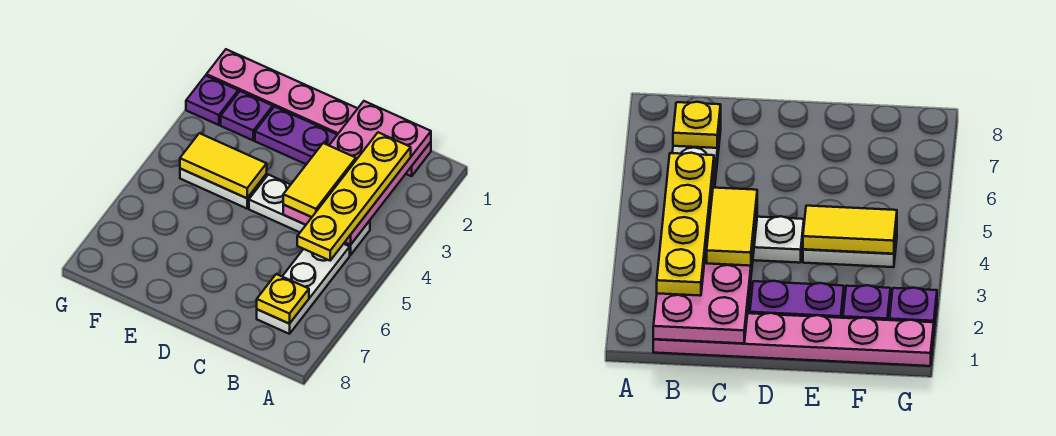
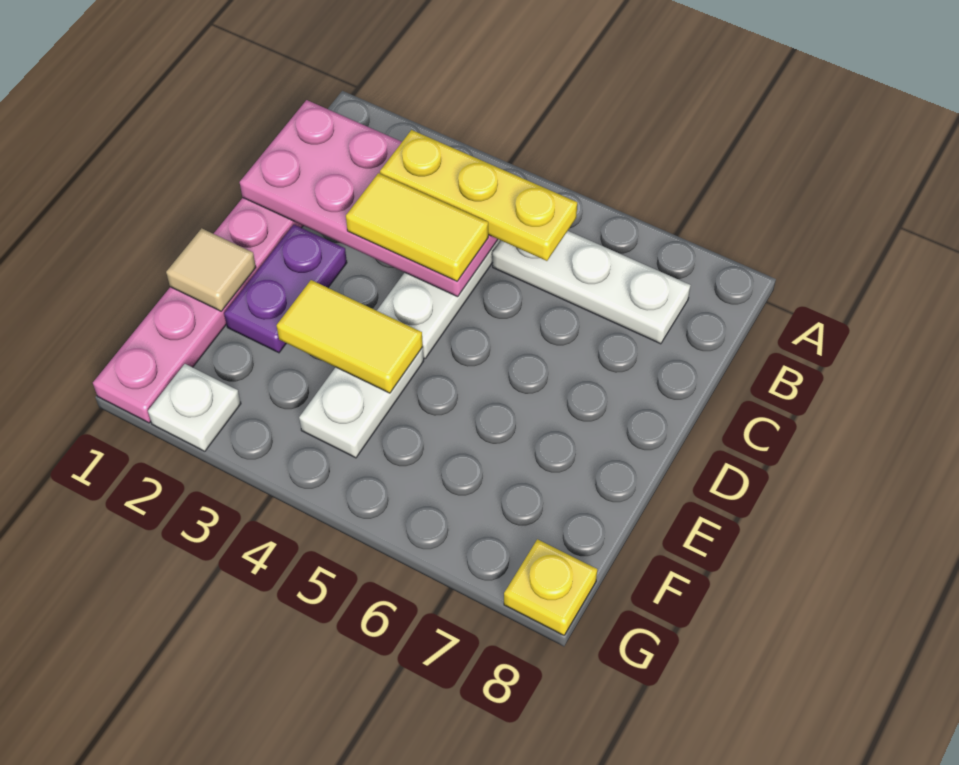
yellow plate B2:B5 level 3 -> yellow plate B3:B5 level 3
yellow plate B7 level 2 -> yellow plate G8 level 1
none -> tan tile E1 level 2
yellow tile E4:F4 level 2 -> yellow tile E3:E4 level 2
purple plate F2 level 1 -> none
purple plate G2 level 1 -> white plate G2 level 1

